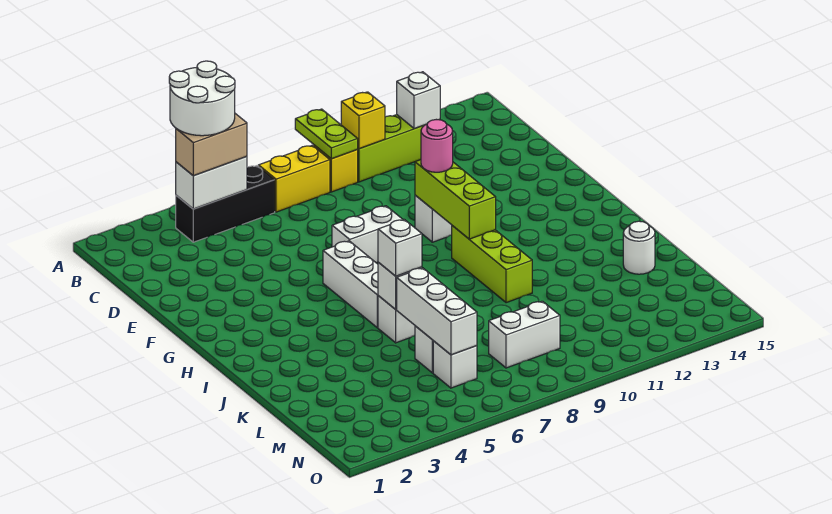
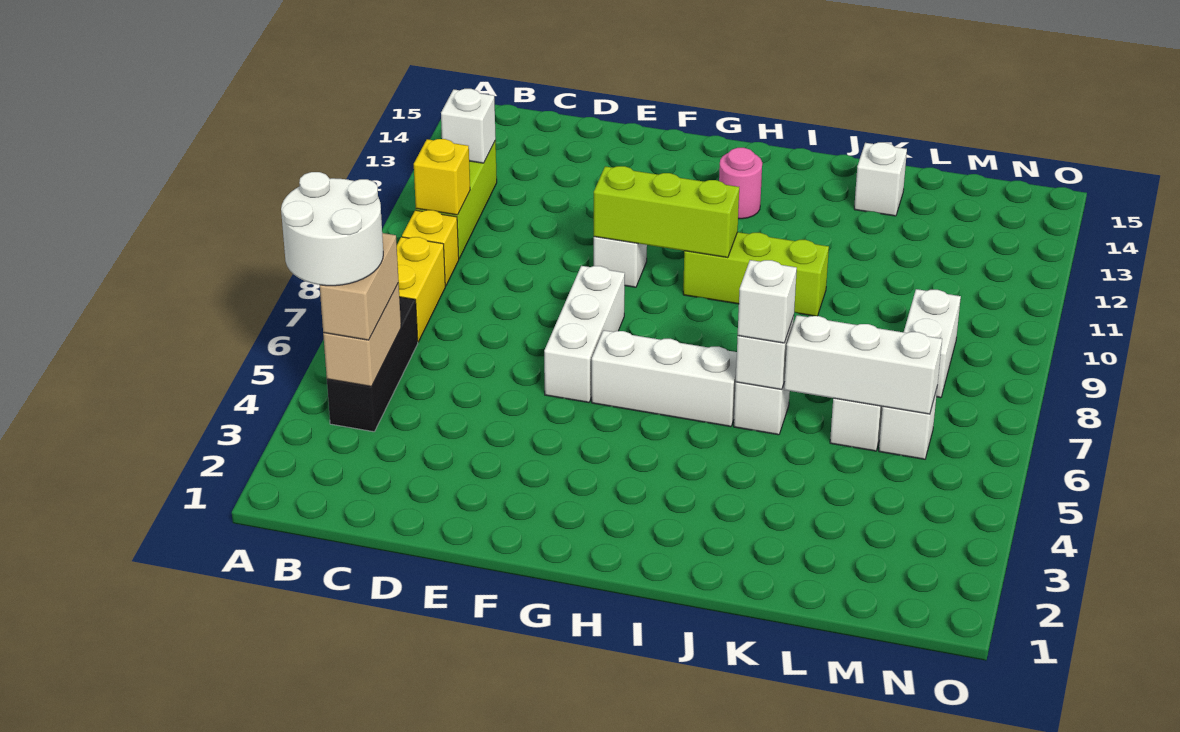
lime plate A9:B9 level 2 -> none
white brick B4:B5 level 2 -> tan brick B4:B5 level 2
white brick F7:F8 level 1 -> white brick F6:F8 level 1
pink round brick F10 level 3 -> pink round brick H13 level 1
white round brick K14 level 1 -> white brick K14 level 1

